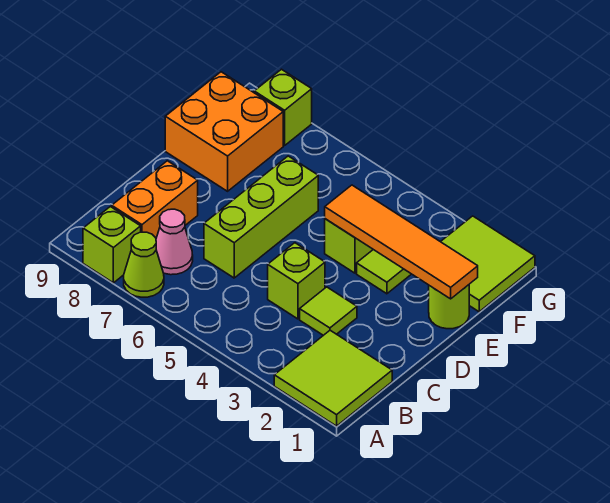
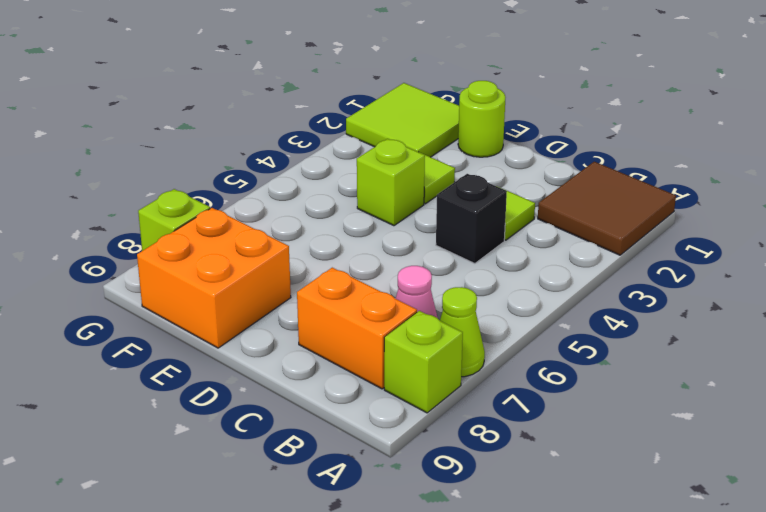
lime tile A1:B2 level 1 -> brown tile A1:B2 level 1
lime brick C4 level 1 -> black brick C4 level 1
lime brick C6:E6 level 1 -> none
orange tile E1:E4 level 2 -> none

